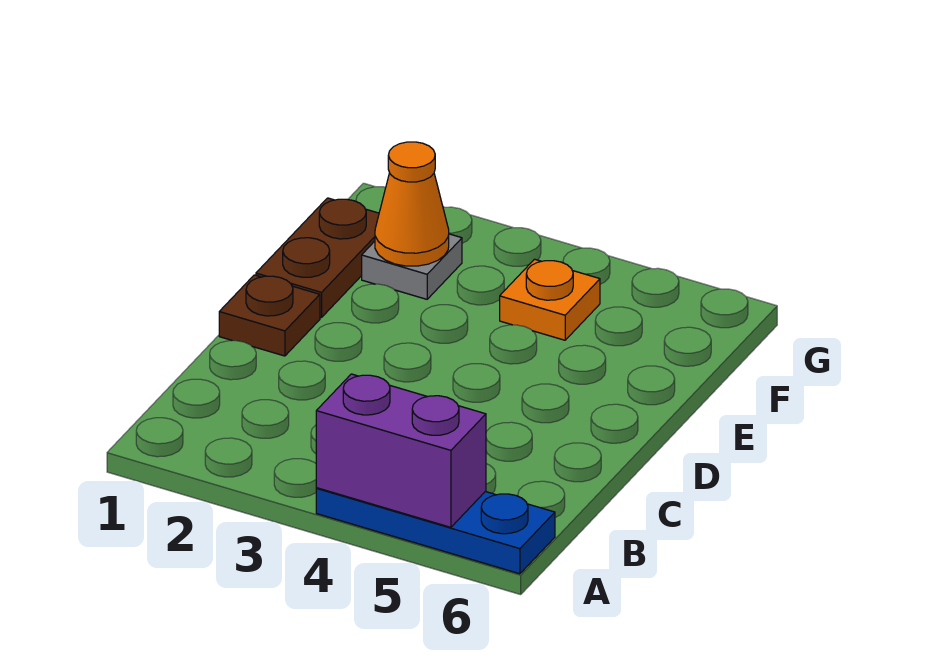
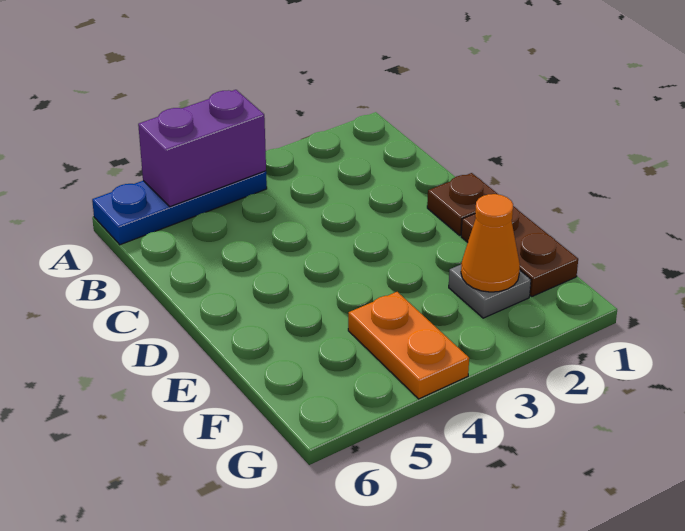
orange plate F4 level 1 -> orange plate F4:G4 level 1

